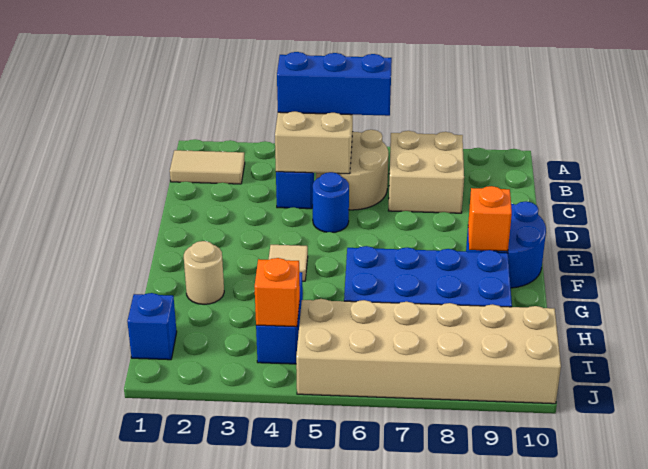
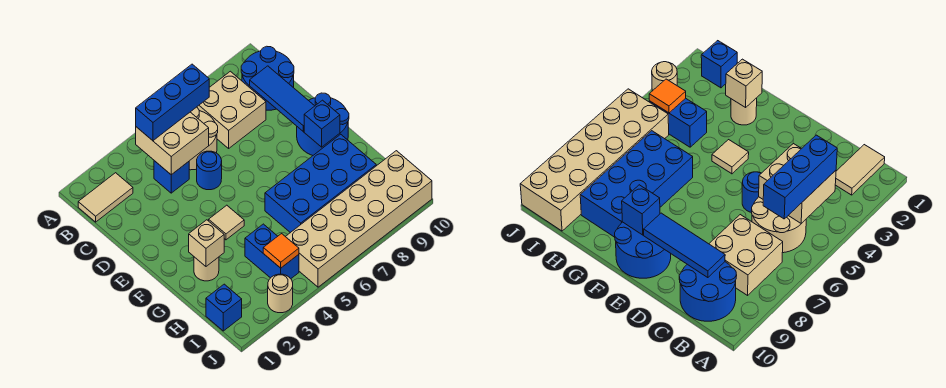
none -> blue round brick B9:C10 level 1
none -> blue tile C9:E9 level 2
orange brick F9 level 2 -> blue brick F9 level 2
none -> tan brick G2 level 2
orange brick I4 level 2 -> orange tile I4 level 2
none -> tan round brick J3 level 1

